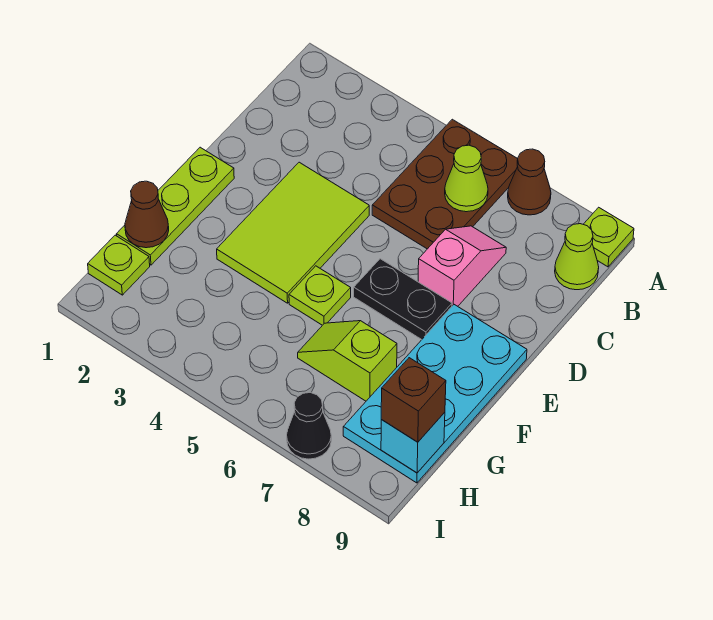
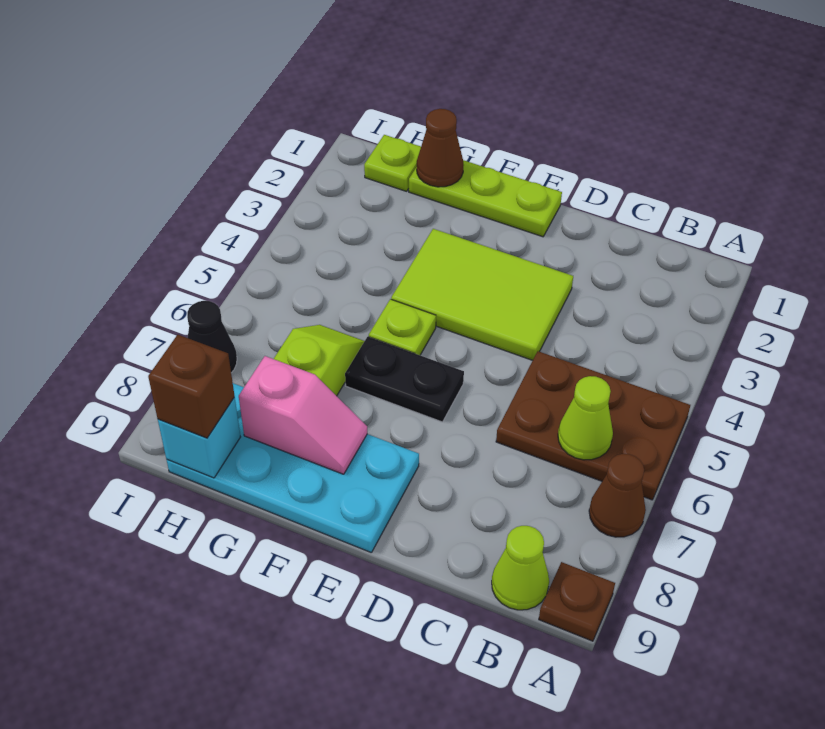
lime plate A9 level 1 -> brown plate A9 level 1
pink slope C7:D7 level 1 top D -> pink slope F8:G8 level 2 top G
black plate E6:E7 level 1 -> black plate E6:F6 level 1

